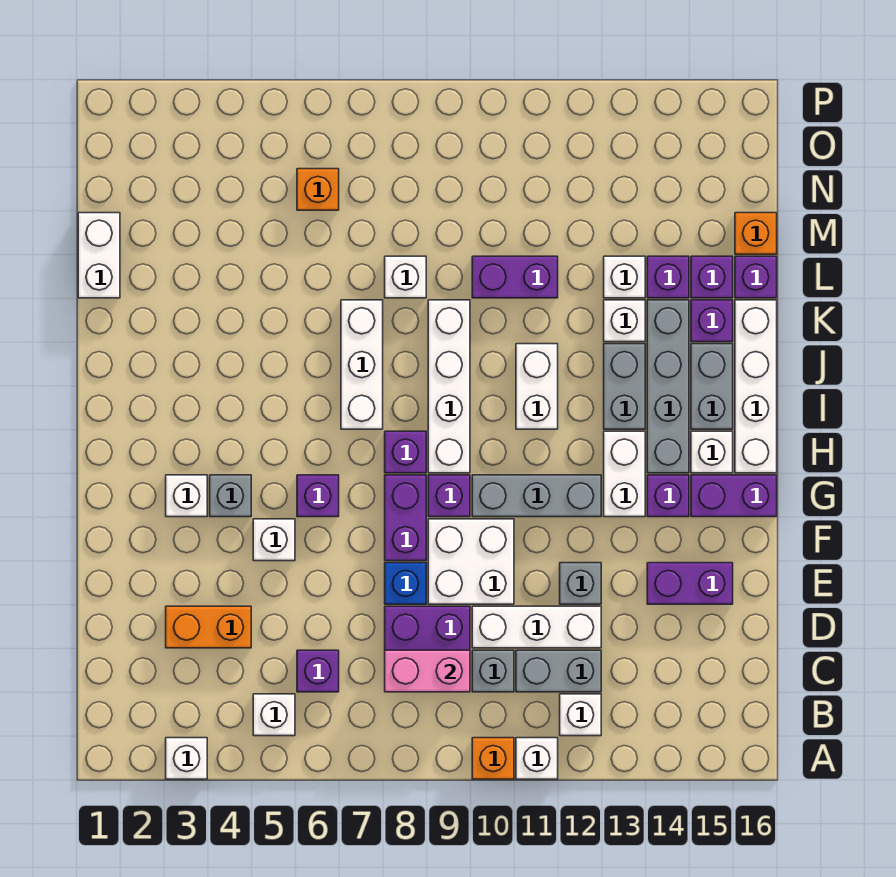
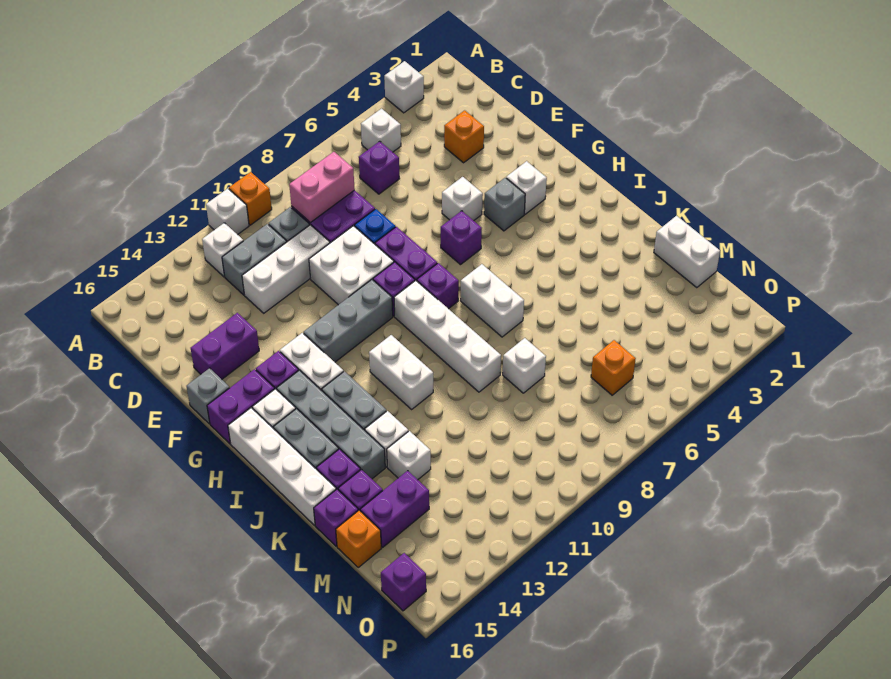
orange brick D3:D4 level 1 -> orange brick D3 level 1
grey brick E12 level 1 -> grey brick F16 level 1
white brick I7:K7 level 1 -> white brick I7:J7 level 1
purple brick L10:L11 level 1 -> purple brick M14:M15 level 1
purple brick L14 level 1 -> purple brick O16 level 1

